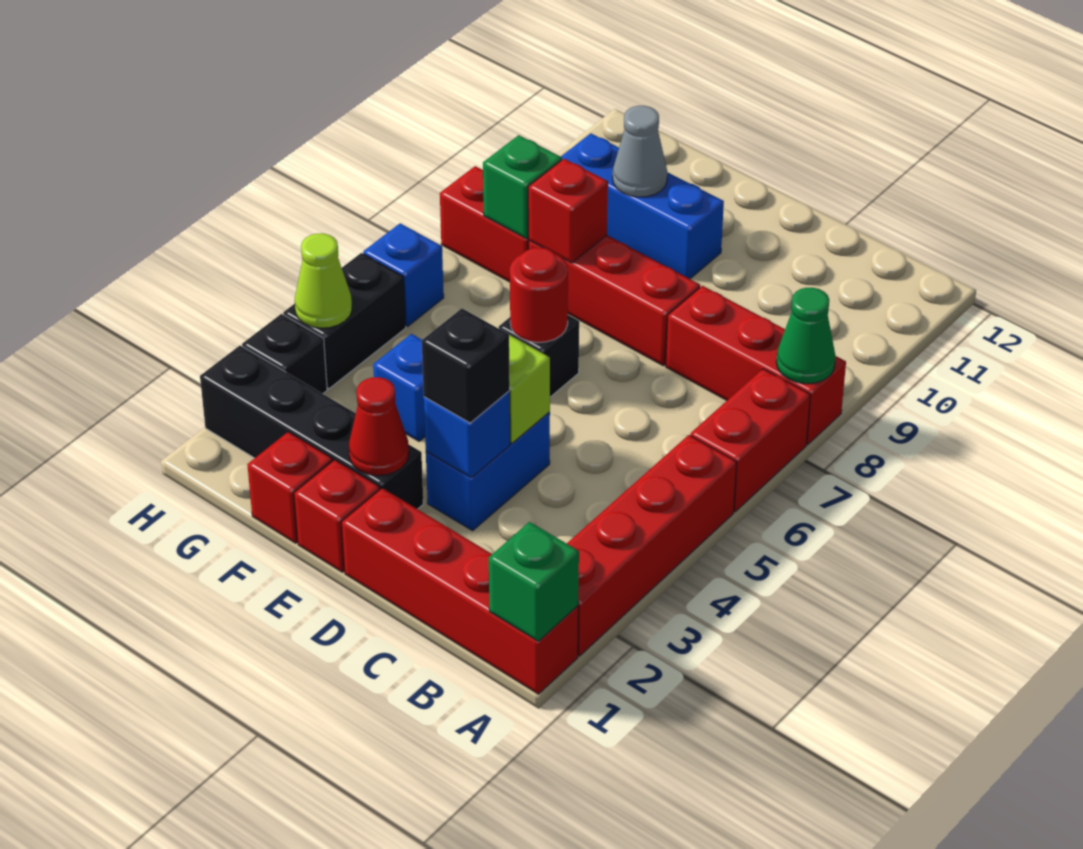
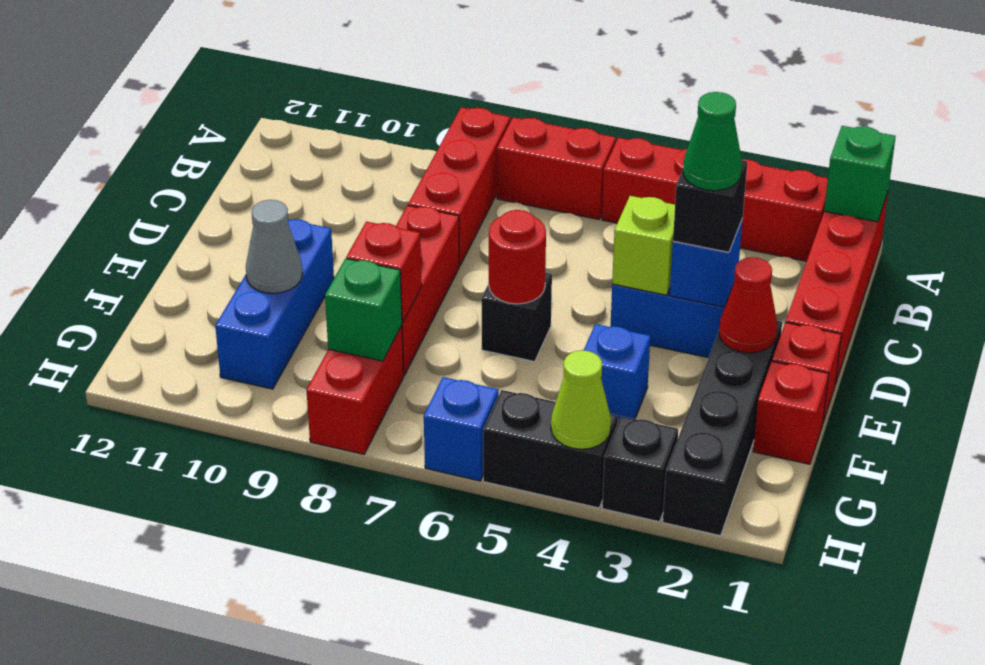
green cone A8 level 2 -> green cone D3 level 4

